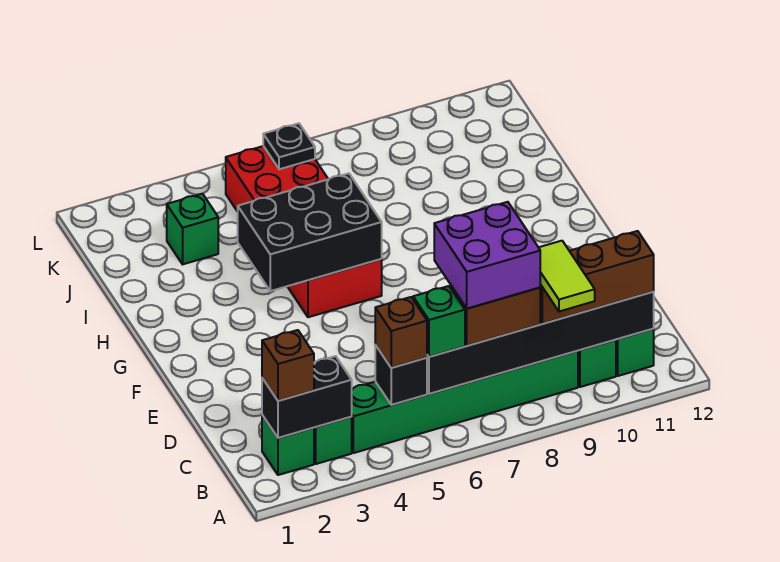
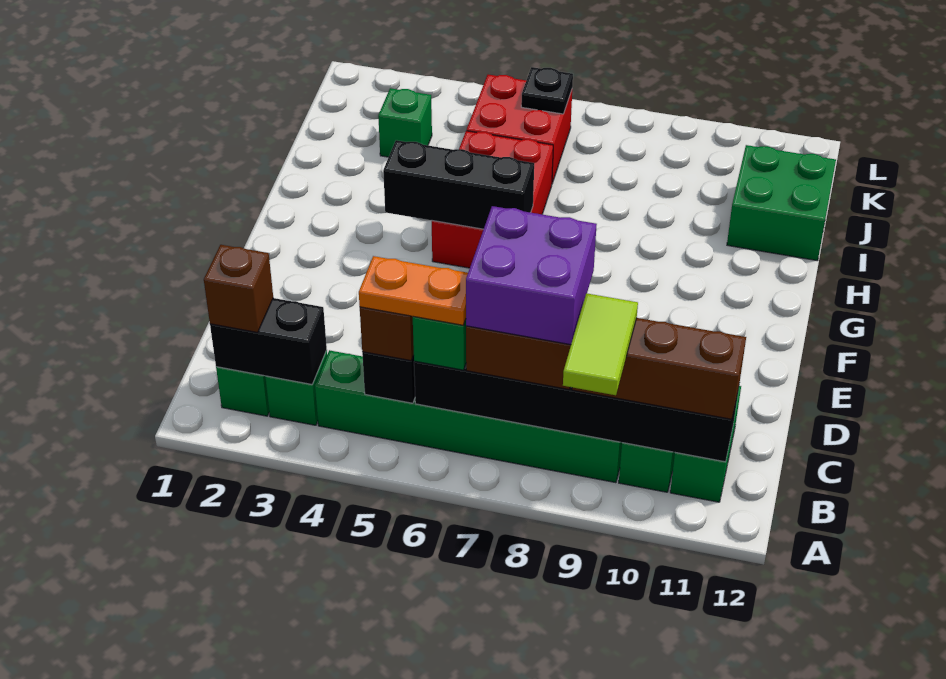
none -> orange plate B5:B6 level 4
black brick G4:H6 level 2 -> black brick G4:G6 level 2
none -> green brick I11:J12 level 1

